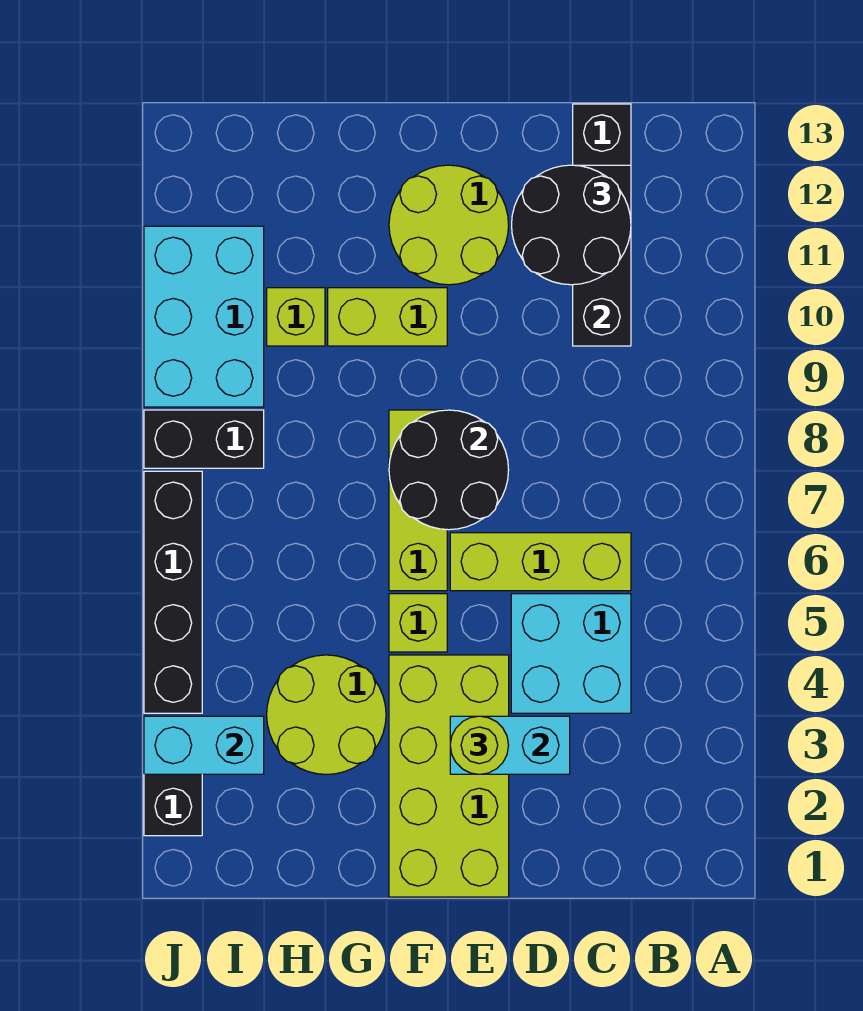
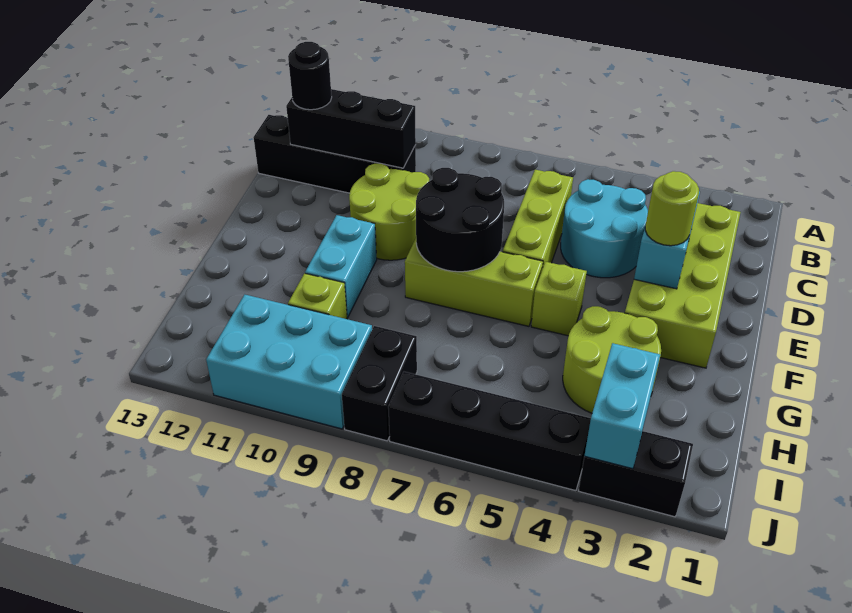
cyan brick C4:D5 level 1 -> cyan round brick C4:D5 level 1
black round brick C11:D12 level 3 -> black round brick C12 level 3
lime brick E1:F4 level 1 -> lime brick C2:F3 level 1
lime round brick E11:F12 level 1 -> lime round brick D9:E10 level 1
lime brick F10:G10 level 1 -> cyan brick F10:G10 level 1

